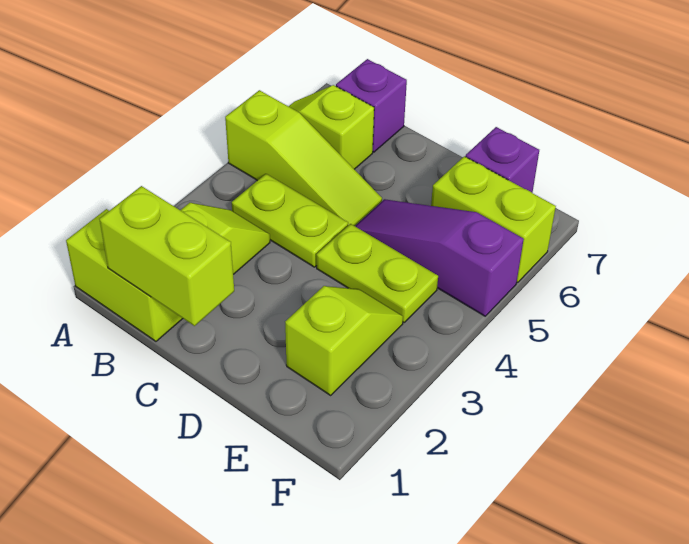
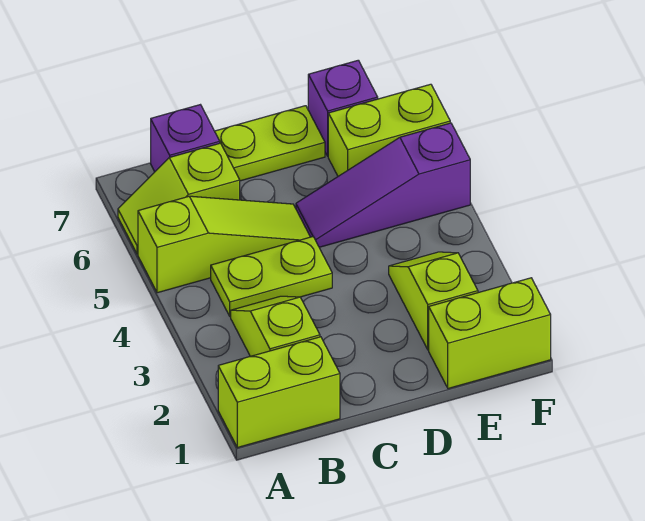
lime brick B1:C1 level 2 -> lime brick E1:F1 level 1
lime plate D4:E4 level 1 -> lime plate C7:D7 level 1

